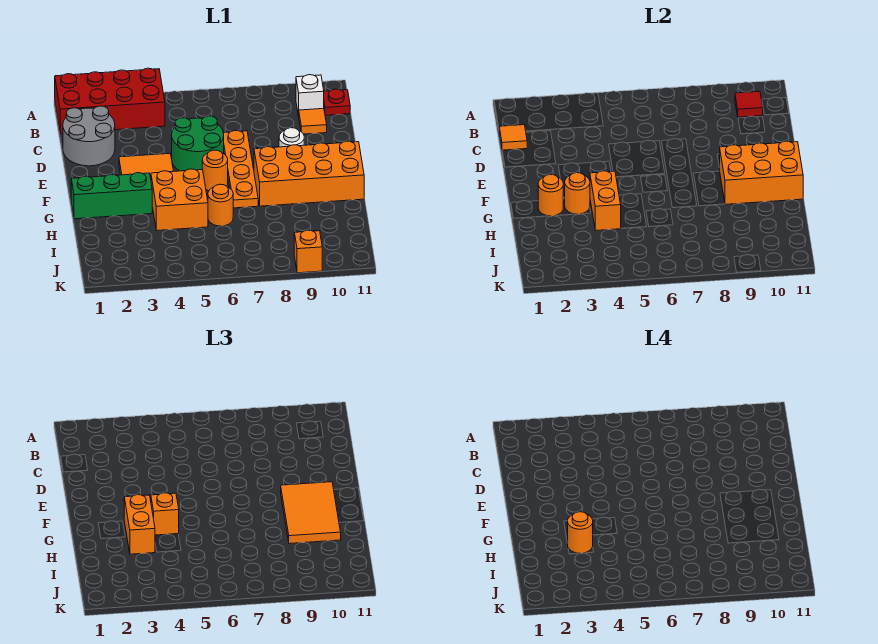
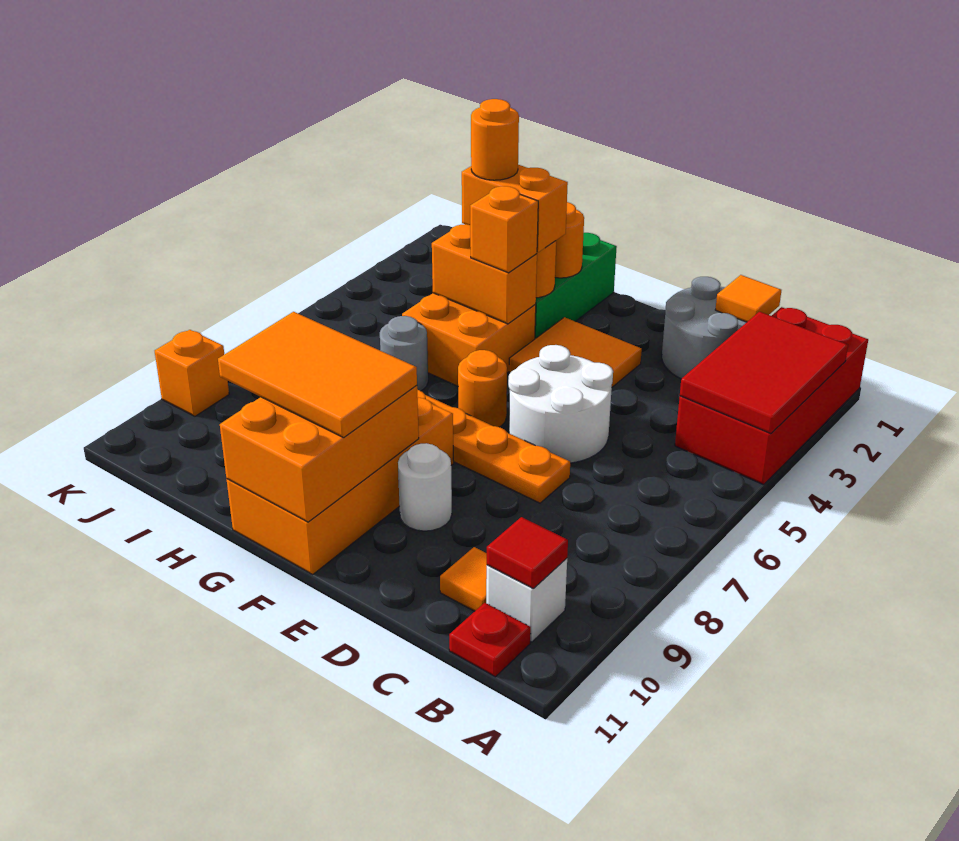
none -> red tile A2:B4 level 2
green round brick D5:E6 level 1 -> white round brick D5:E6 level 1
orange round brick H6 level 1 -> grey round brick H6 level 1

